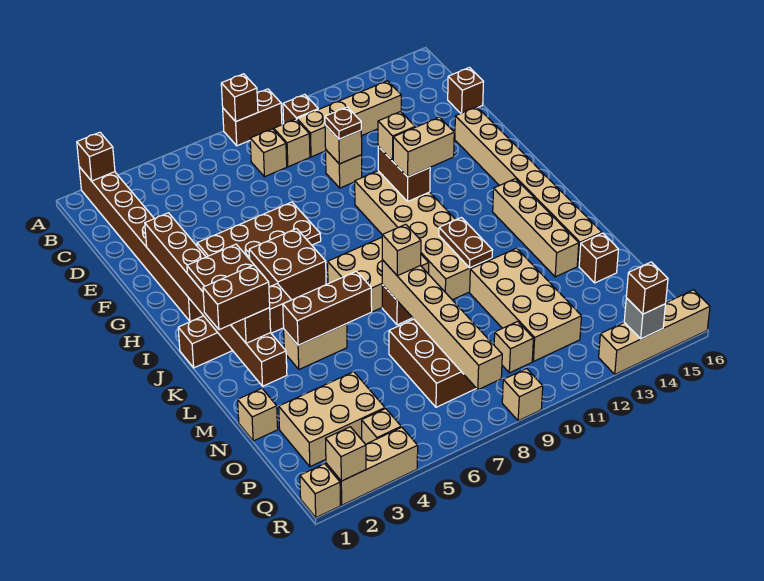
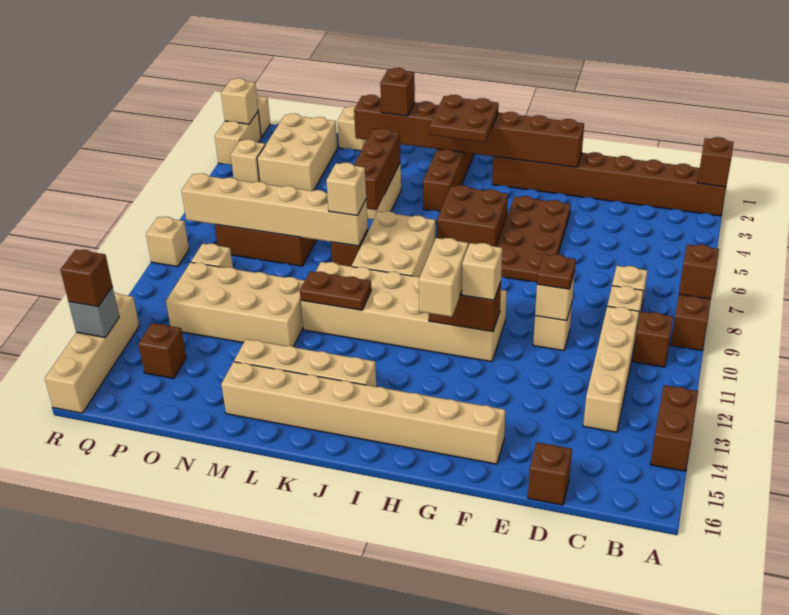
brown brick L1:L2 level 4 -> brown brick A13:A14 level 1
brown brick N15 level 1 -> brown brick P14 level 1
tan brick R2:R4 level 1 -> tan brick R2:R3 level 1

